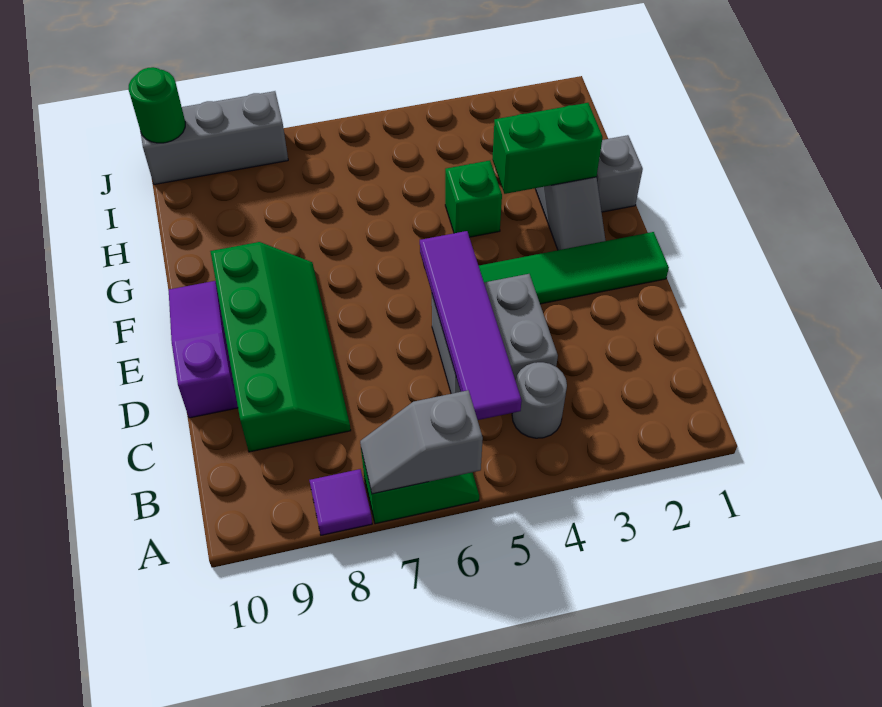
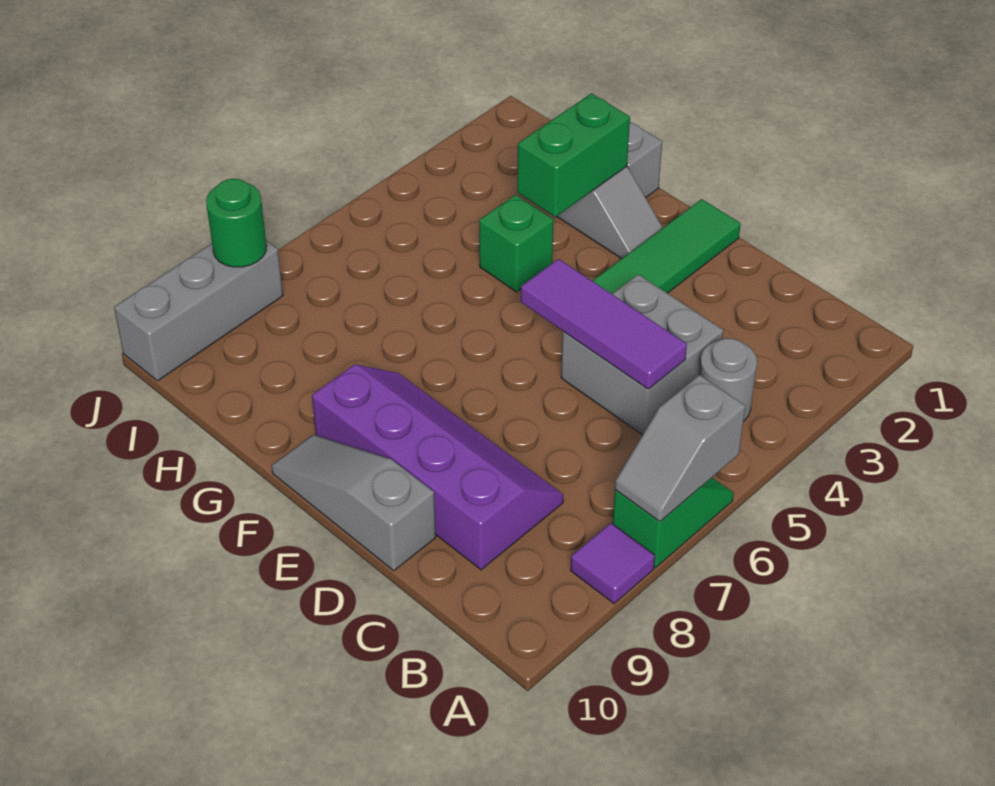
purple tile B5:E5 level 2 -> purple tile C5:E5 level 2
green slope C8:F9 level 1 top 9 -> purple slope C8:F9 level 1 top 9
purple slope D10:F10 level 1 top D -> grey slope D10:F10 level 1 top D
green round brick J10 level 2 -> green round brick J8 level 2

